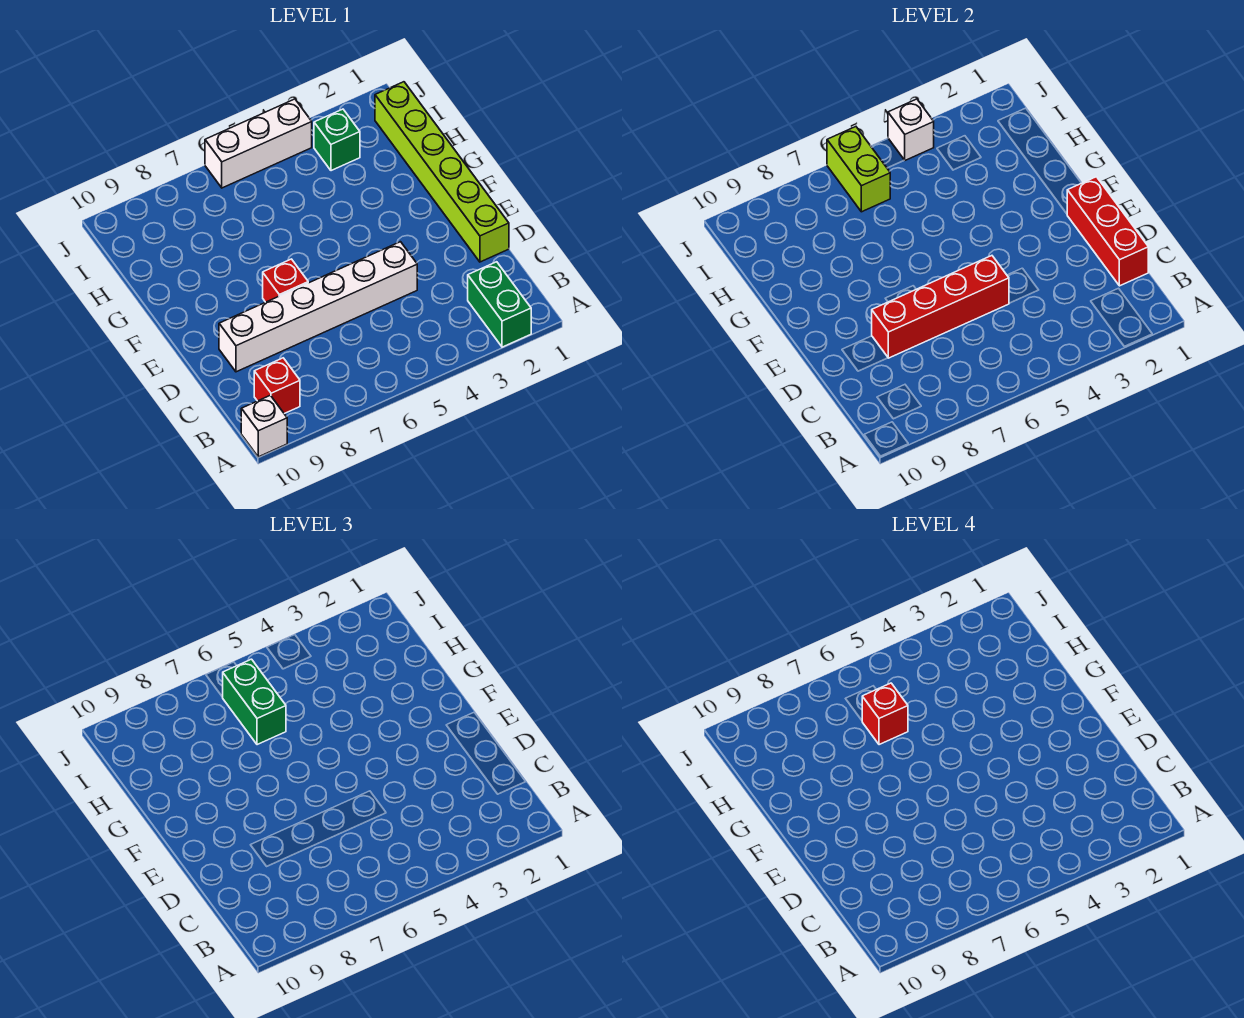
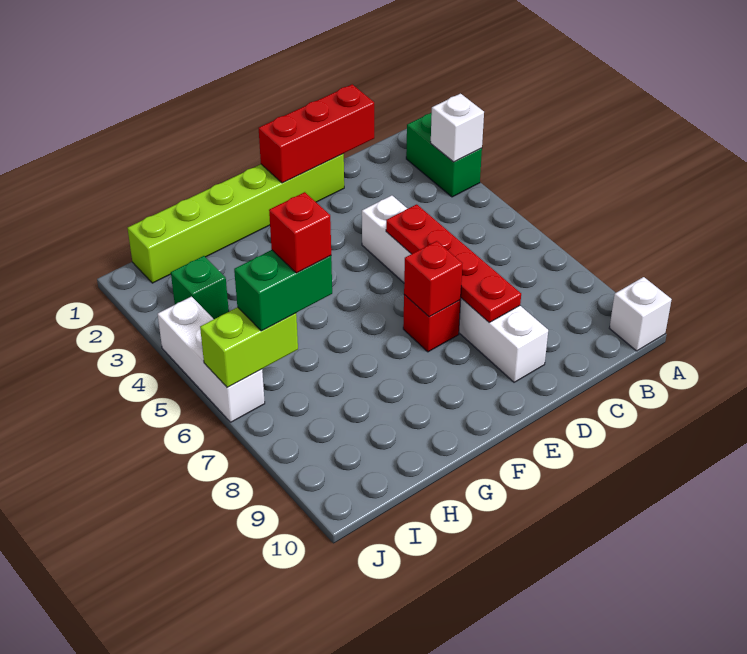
green brick A2:B2 level 1 -> green brick A2:A3 level 1
red brick B9 level 1 -> red brick E7 level 2
red brick D5:D8 level 2 -> red plate D5:D8 level 2
white brick J4 level 2 -> white brick A3 level 2

